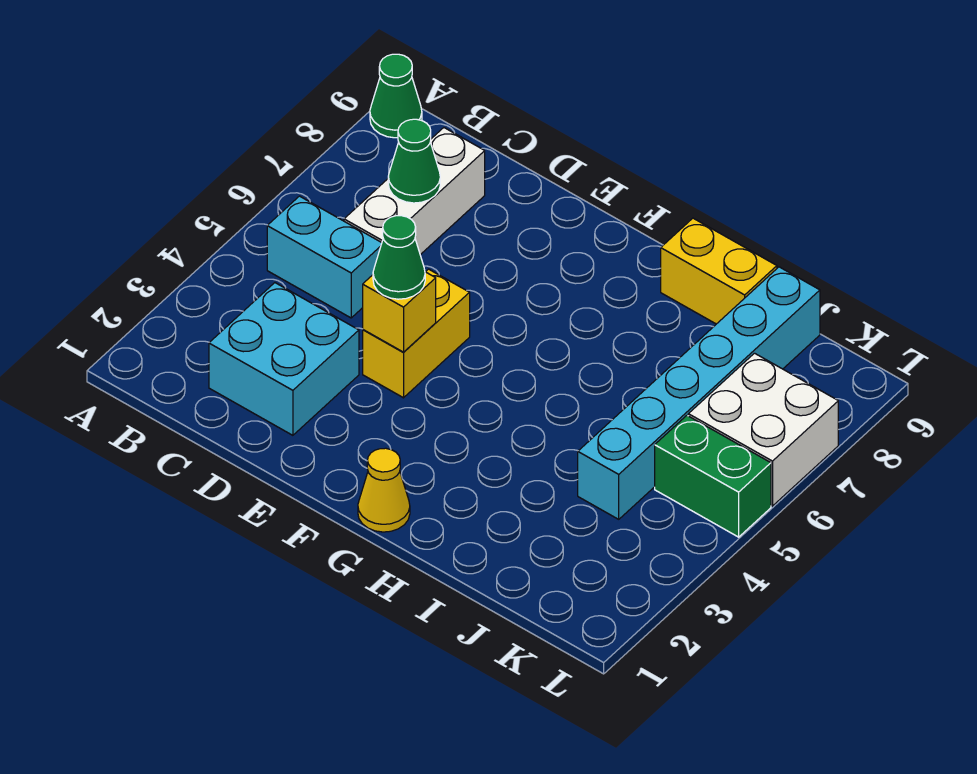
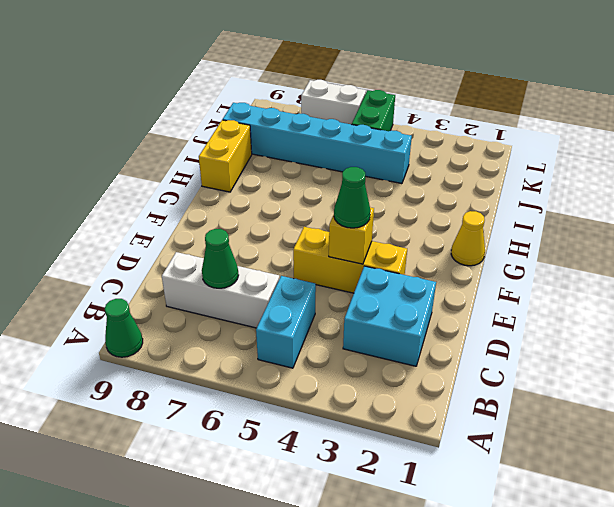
yellow brick E4:E5 level 1 -> yellow brick E3:E5 level 1
white brick K6:L7 level 1 -> white brick L6:L7 level 1

